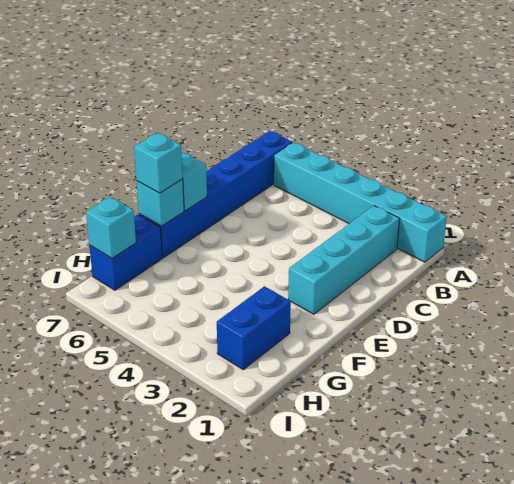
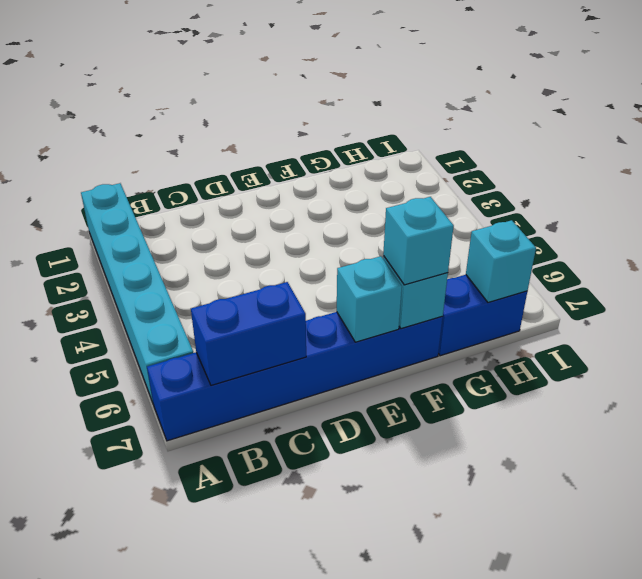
cyan brick B2:E2 level 1 -> none
blue brick G2:H2 level 1 -> blue brick B7:C7 level 2

